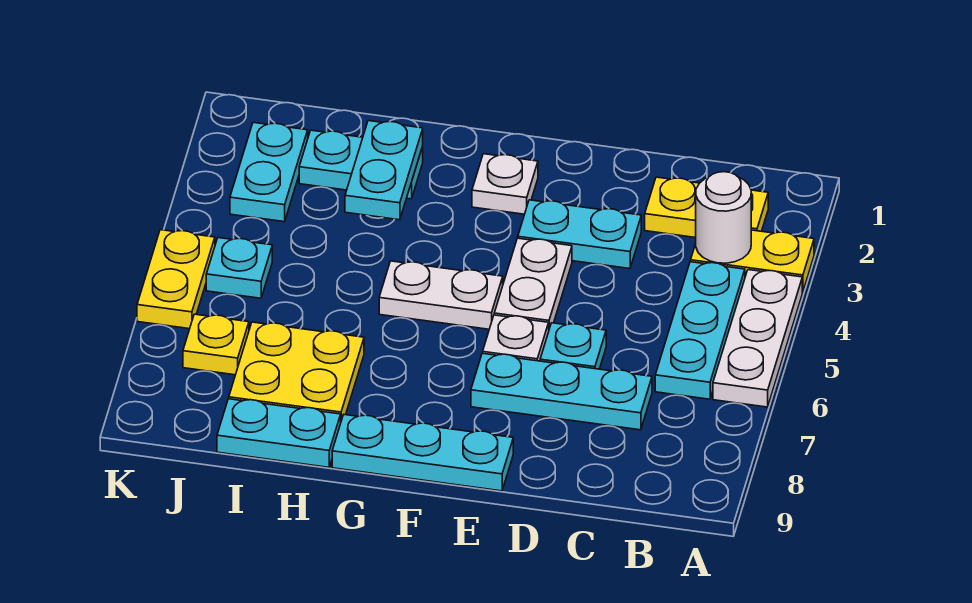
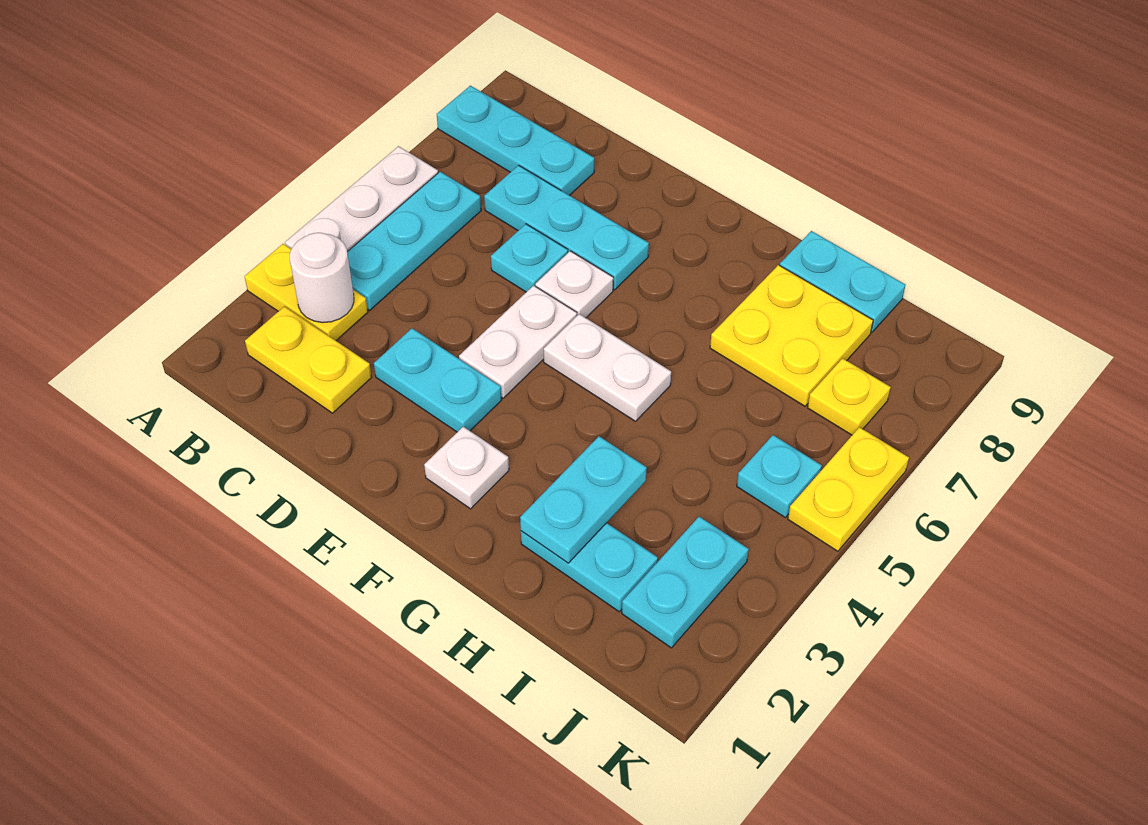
cyan plate E9:G9 level 1 -> cyan plate A8:C8 level 1

